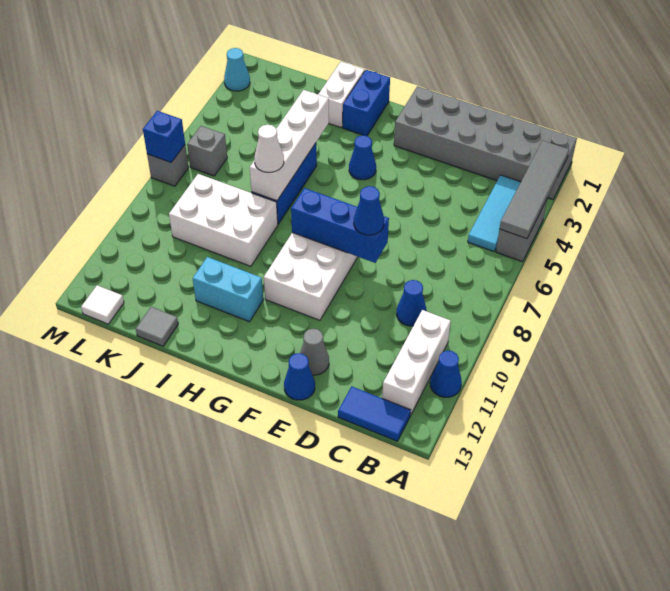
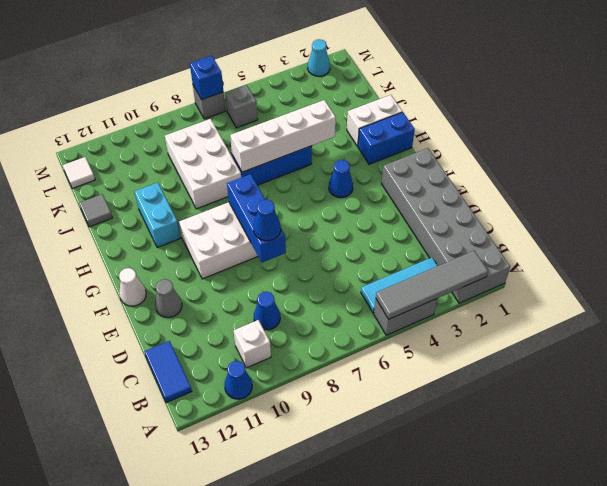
white brick B10:B12 level 1 -> white brick B10 level 1
blue cone E13 level 1 -> none
white cone I7 level 3 -> white cone F13 level 1

